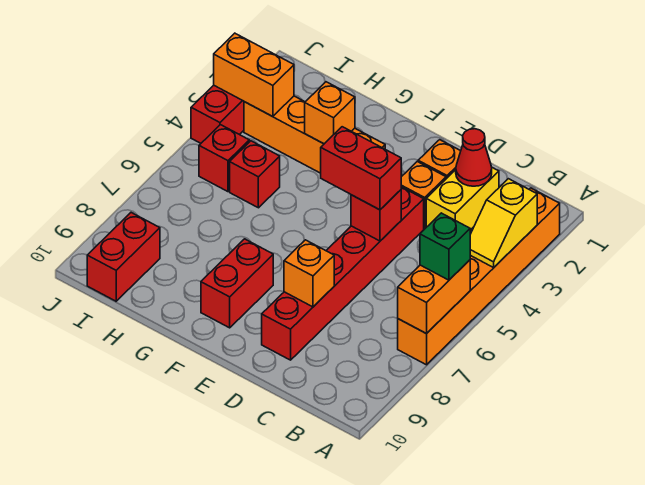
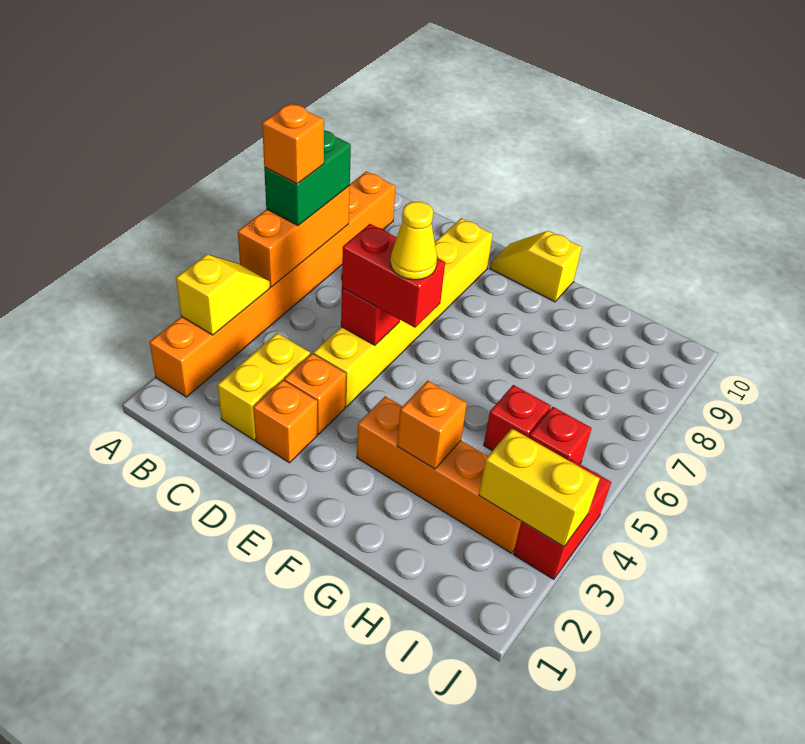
orange brick A2:A7 level 1 -> orange brick A2:A9 level 1
orange brick A6:A7 level 2 -> orange brick A5:A7 level 2
green brick A6 level 3 -> green brick A6:A7 level 3
red cone C2 level 2 -> none
red brick D4:D9 level 1 -> yellow brick D4:D9 level 1
orange brick D8 level 2 -> orange brick A6 level 4
none -> yellow cone E5 level 4
none -> yellow slope E10:F10 level 1 top F
red brick F8:F9 level 1 -> none
orange brick I3:J3 level 2 -> yellow brick I3:J3 level 2
red brick I9:I10 level 1 -> none

